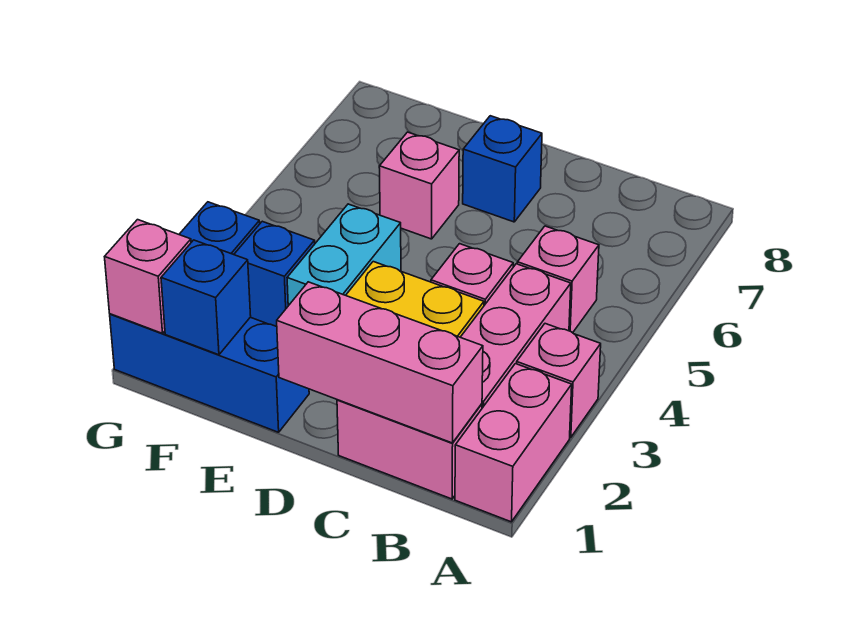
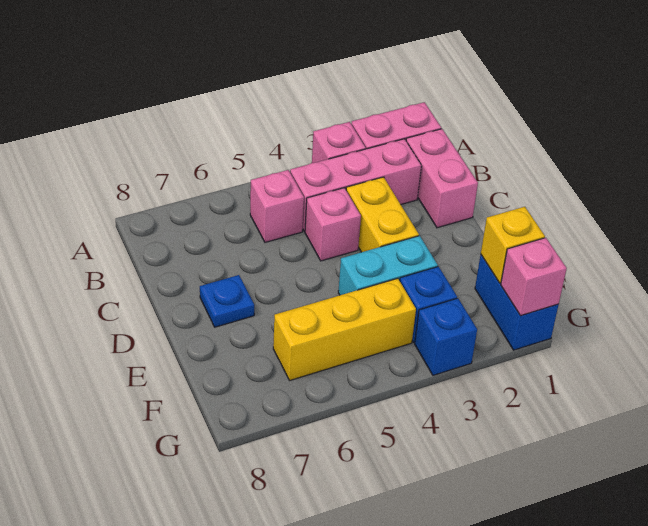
pink brick B1:D1 level 2 -> none
blue brick D7 level 1 -> blue plate D7 level 1
blue brick E1:G1 level 1 -> blue brick F1:G1 level 1
pink brick E6 level 1 -> none
blue brick F1 level 2 -> yellow brick F1 level 2
none -> yellow brick F4:F6 level 1

